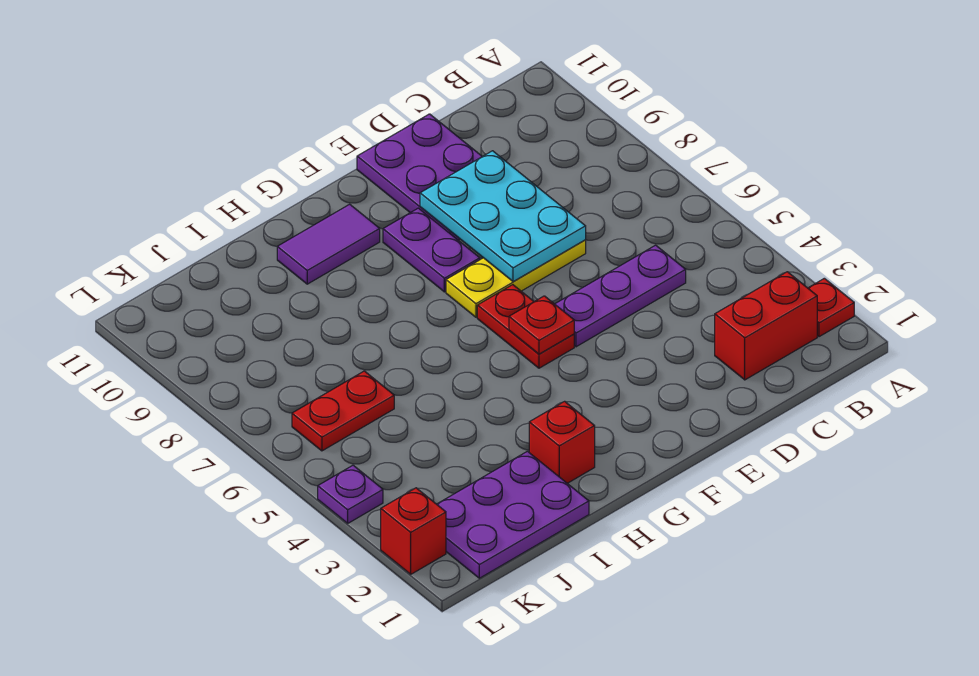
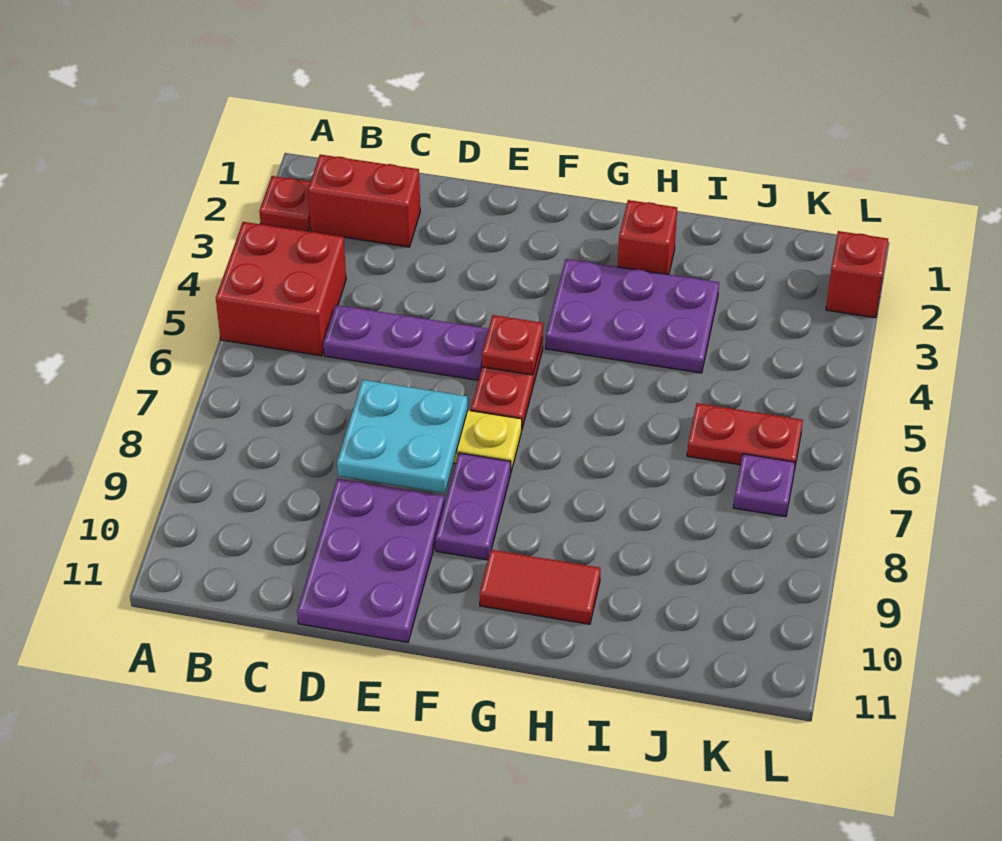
none -> red brick A4:B5 level 1
cyan plate D7:E9 level 2 -> cyan plate D7:E8 level 2
purple tile G10:H10 level 1 -> red tile G10:H10 level 1
purple plate I1:K2 level 1 -> purple plate G3:I4 level 1
purple plate L4 level 1 -> purple plate K7 level 1

